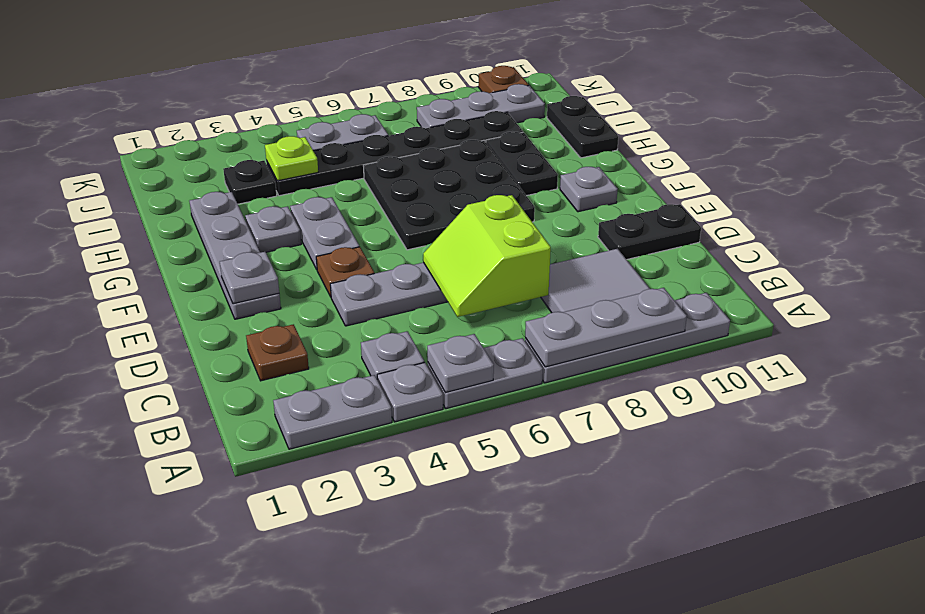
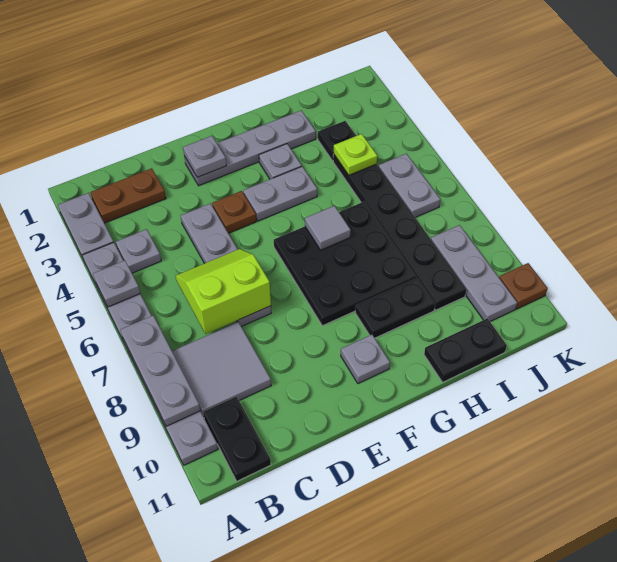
brown plate C2 level 1 -> brown plate B2:C2 level 1
black plate D10:D11 level 1 -> black plate B10:B11 level 1
none -> grey tile G6 level 2

